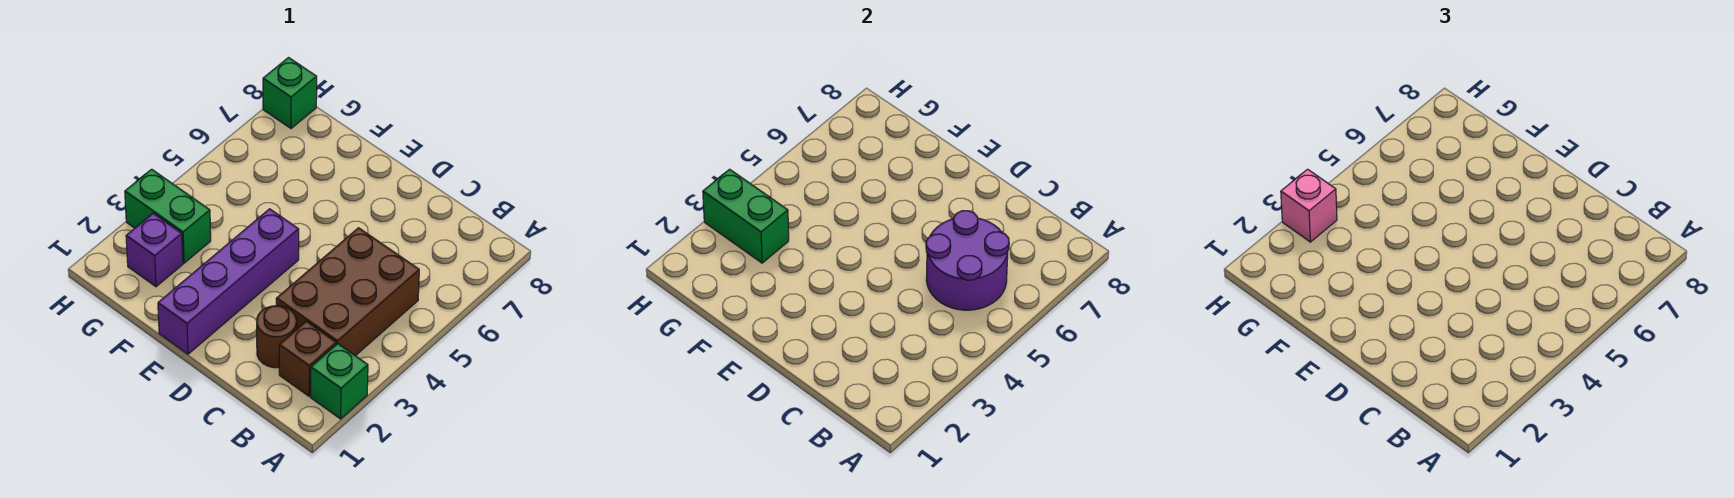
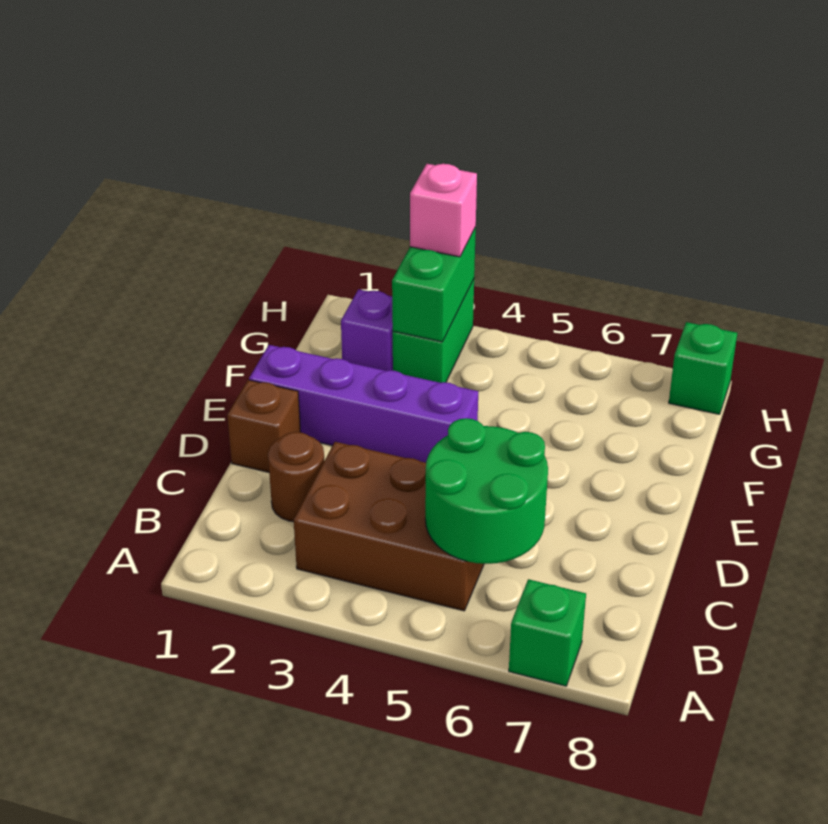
green brick A2 level 1 -> green brick A7 level 1
brown brick B2 level 1 -> brown brick D1 level 1
purple round brick B5:C6 level 2 -> green round brick B5:C6 level 2

